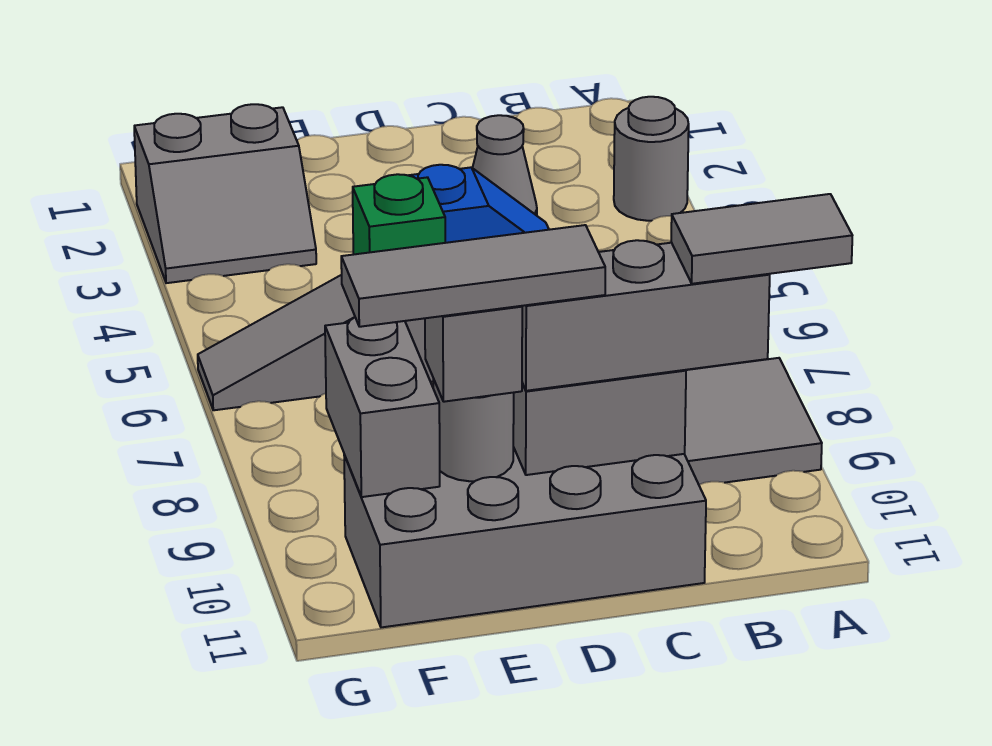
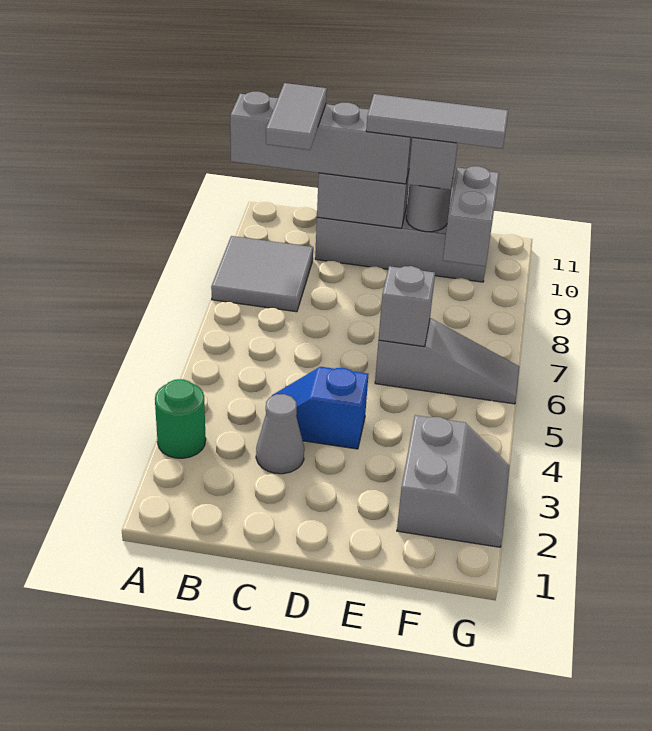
grey round brick A3 level 1 -> green round brick A3 level 1
grey tile A10:B10 level 4 -> grey tile B9:B10 level 4
grey brick B10:D10 level 3 -> grey brick A10:D10 level 3
green brick E6 level 2 -> grey brick E6 level 2
grey slope F2:G3 level 1 top 2 -> grey slope F2:G3 level 1 top F

